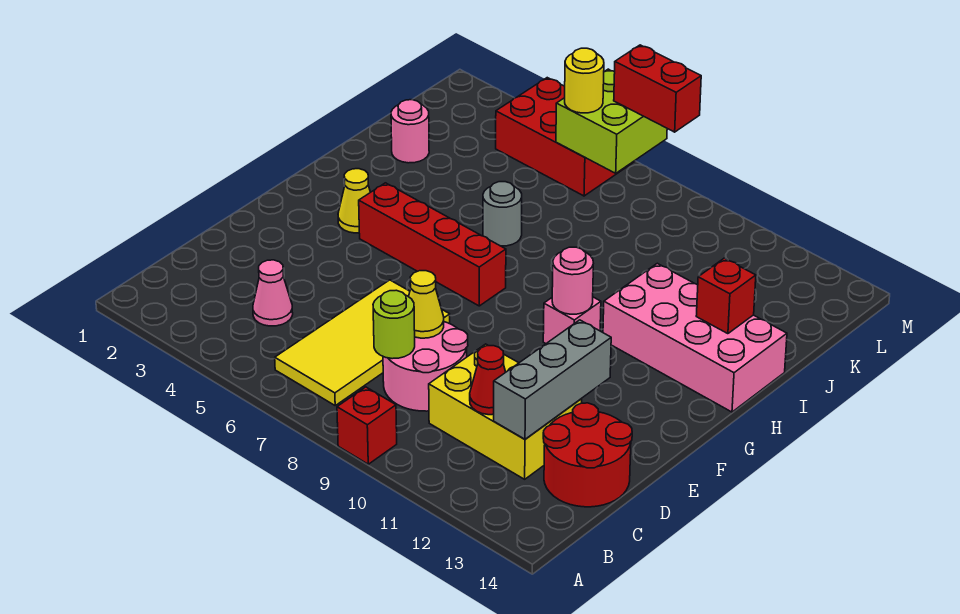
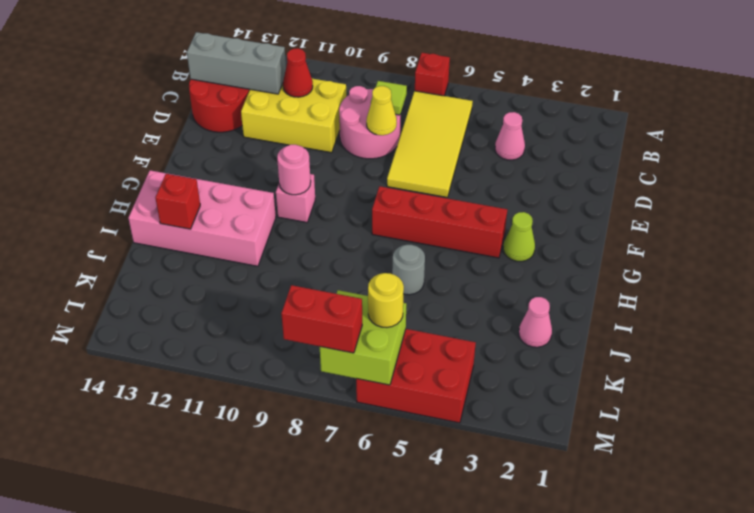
red brick A9 level 1 -> red brick A7 level 1
lime round brick C8 level 2 -> lime tile C8 level 2
grey brick C12:E12 level 2 -> grey brick C12:C14 level 2
yellow cone G3 level 1 -> lime cone G3 level 1
pink round brick J2 level 1 -> pink cone J2 level 1

